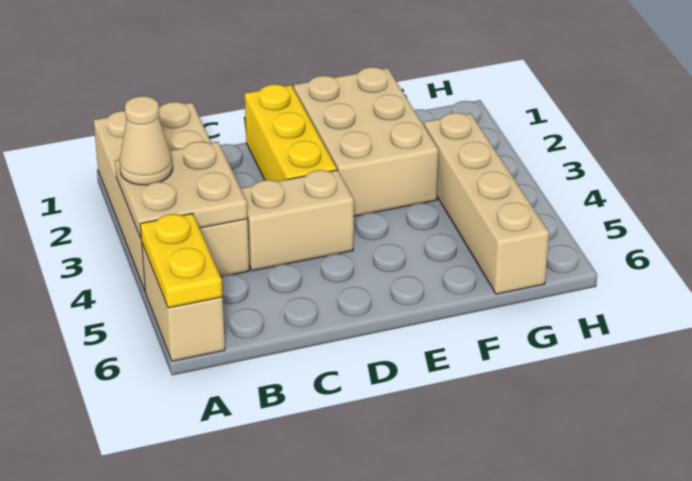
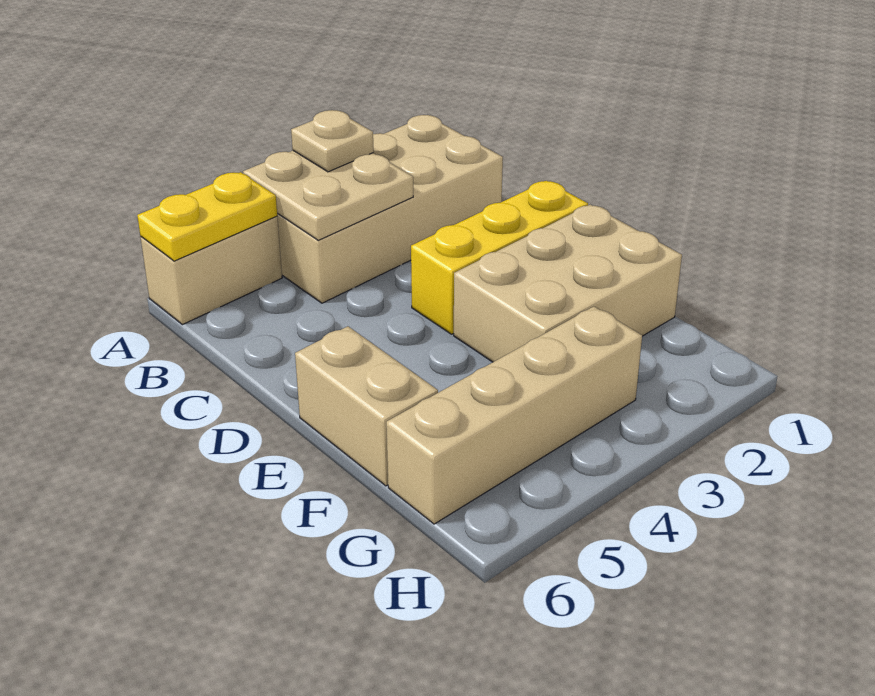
tan cone A3 level 3 -> tan plate A3 level 3
tan brick C4:D4 level 1 -> tan brick E6:F6 level 1

